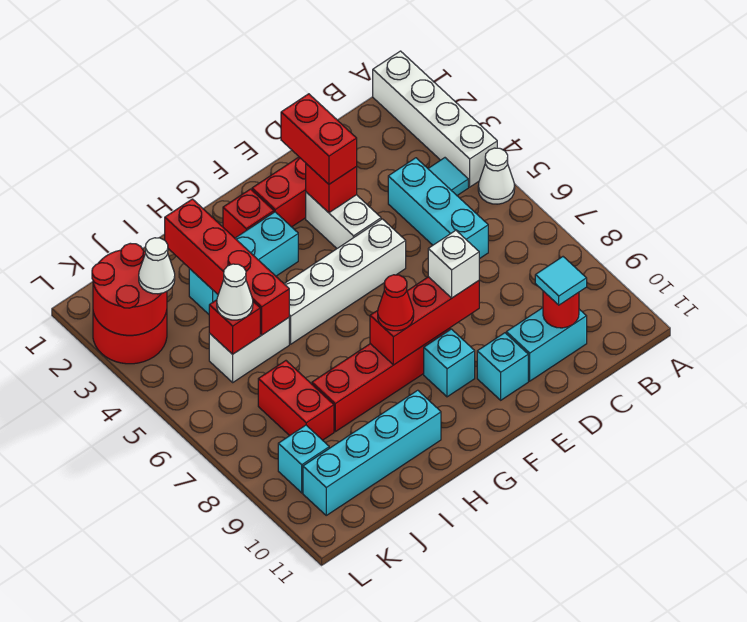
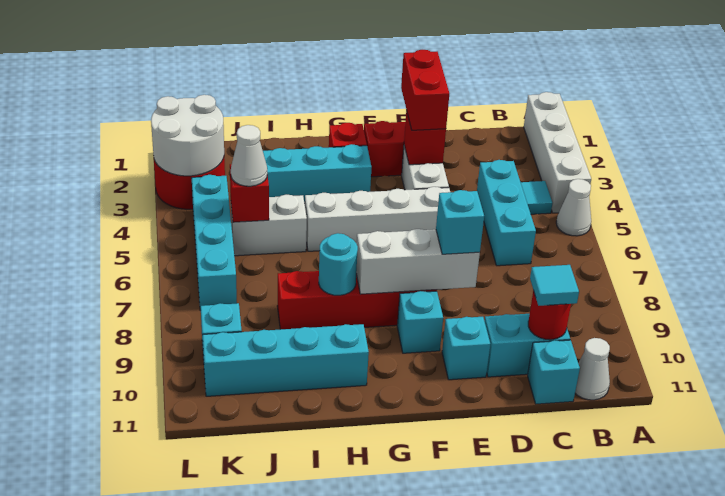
none -> cyan brick C11 level 1
red brick E8:G8 level 2 -> white brick E8:G8 level 2
white brick E8 level 3 -> cyan brick E8 level 3
red cone G8 level 3 -> none
none -> cyan round brick H8 level 2
red brick I2:I5 level 2 -> none
red brick J7:J8 level 1 -> none
red round brick K2:L3 level 2 -> white round brick K2:L3 level 2
white cone K3 level 3 -> white cone B11 level 1
none -> cyan brick K4:K7 level 1

